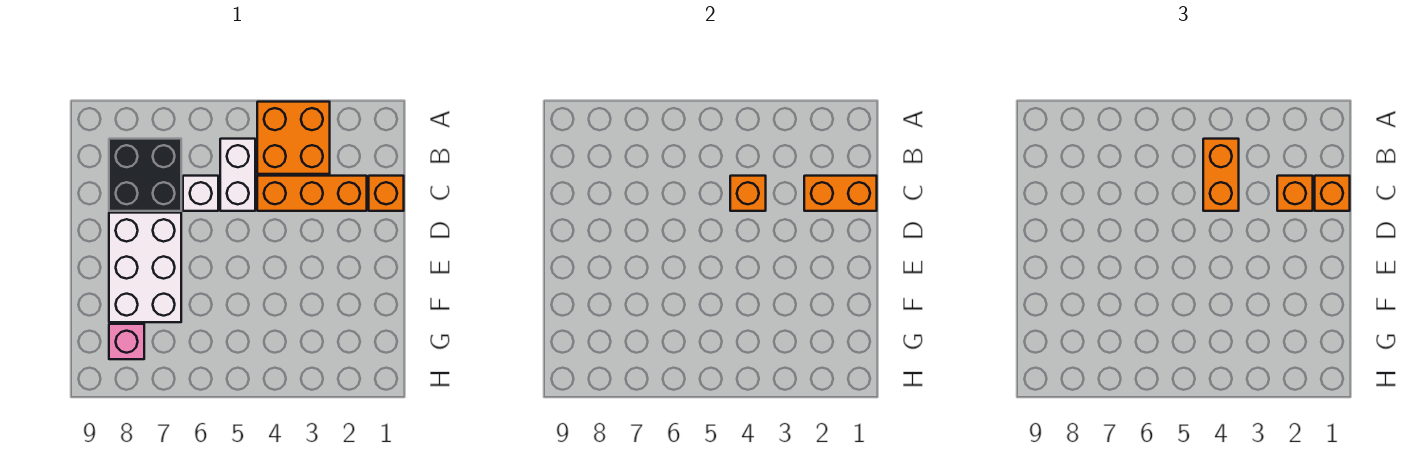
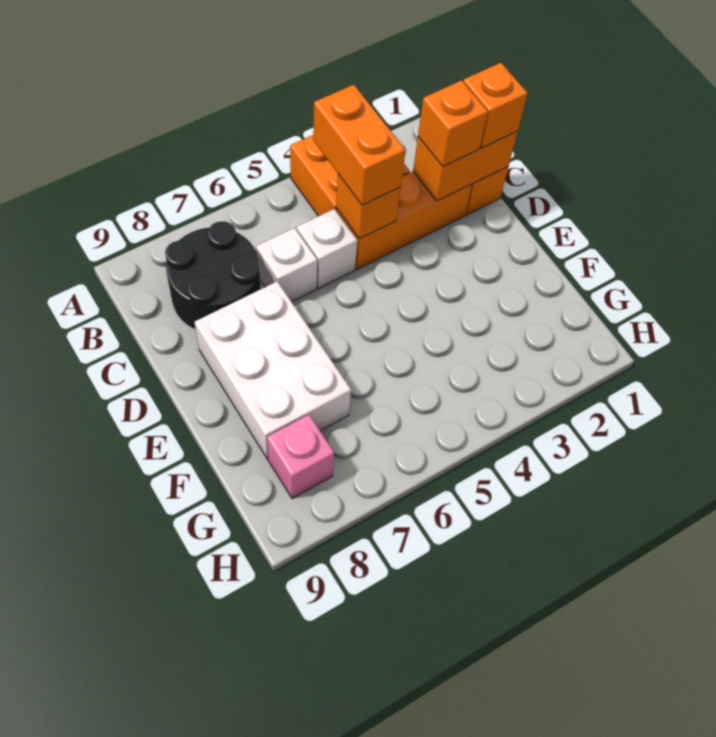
white brick B5:C5 level 1 -> white brick C5 level 1
black brick B7:C8 level 1 -> black round brick B7:C8 level 1

